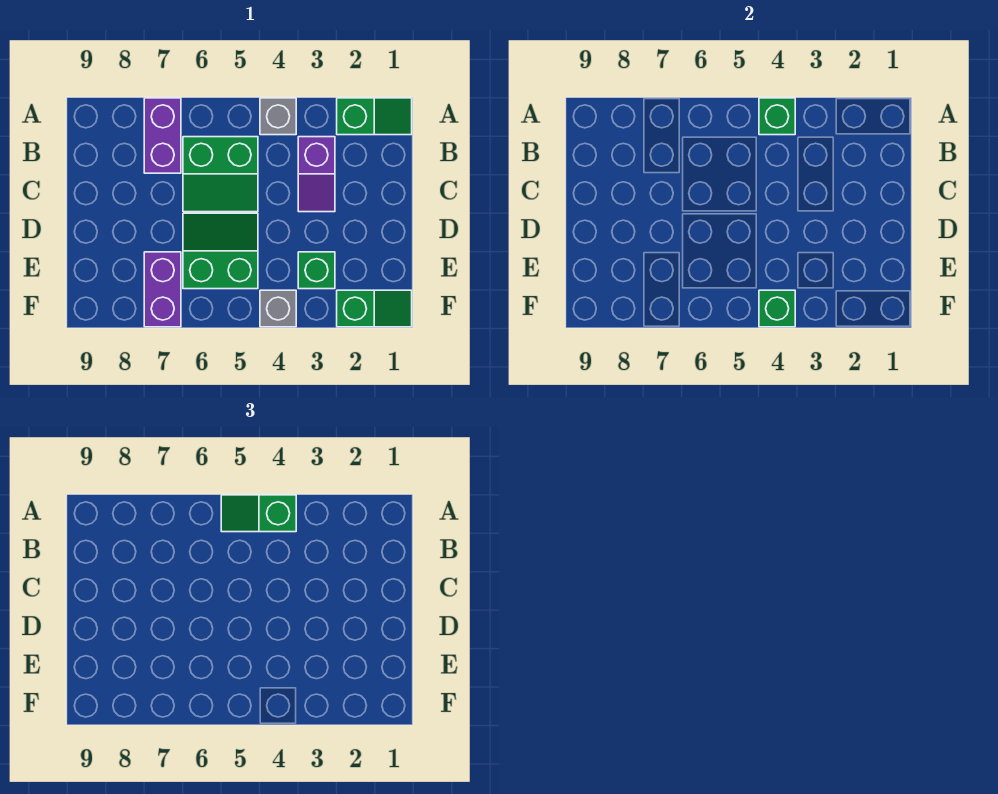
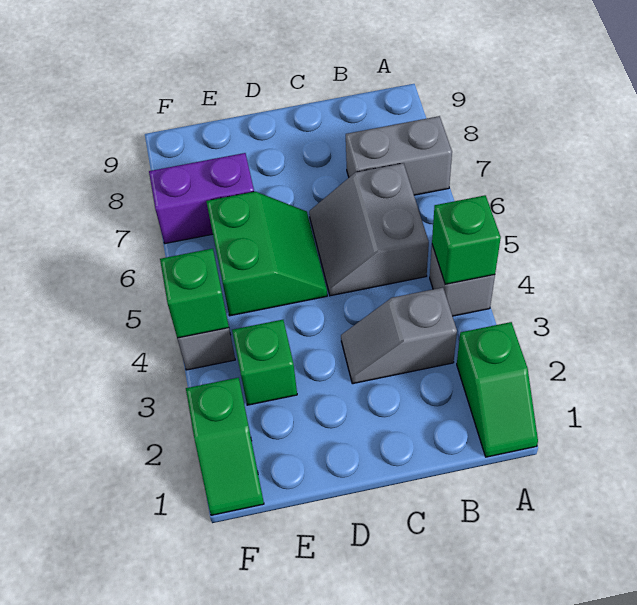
green slope A4:A5 level 3 top 4 -> none
purple brick A7:B7 level 1 -> grey brick A7:B7 level 1
purple slope B3:C3 level 1 top B -> grey slope B3:C3 level 1 top B
green slope B5:C6 level 1 top B -> grey slope B5:C6 level 1 top B

